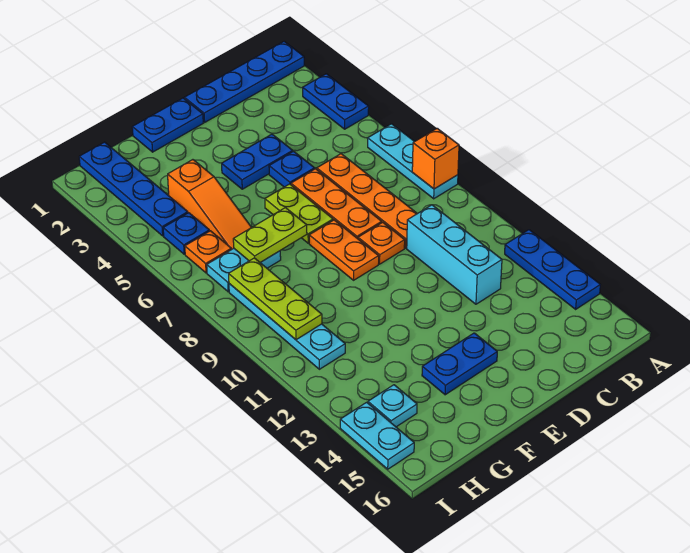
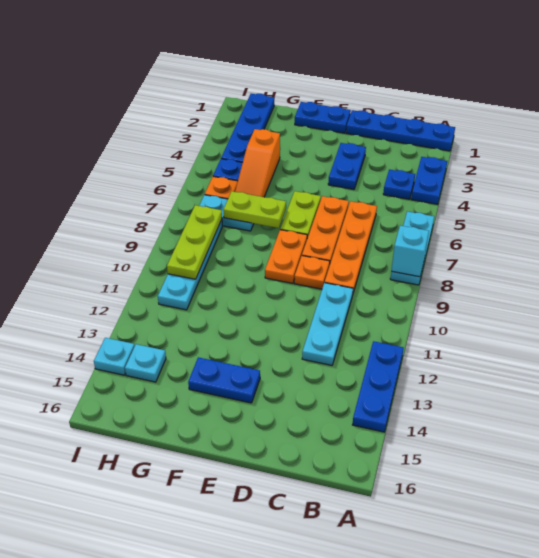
orange brick A8 level 2 -> cyan brick A8 level 2
cyan brick C10:C12 level 1 -> cyan plate C10:C12 level 1
blue plate D4:E4 level 1 -> blue plate D3:D4 level 1
blue plate D5 level 1 -> blue plate B4 level 1
cyan plate I14:I15 level 1 -> cyan plate I14 level 1

